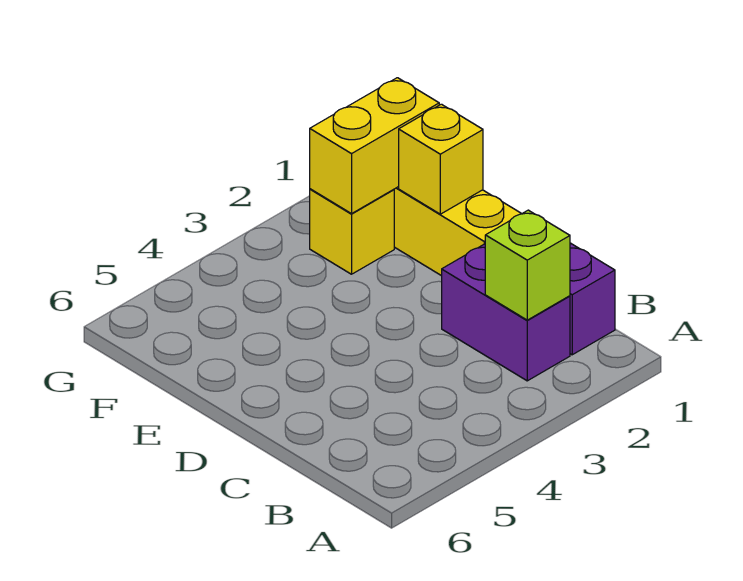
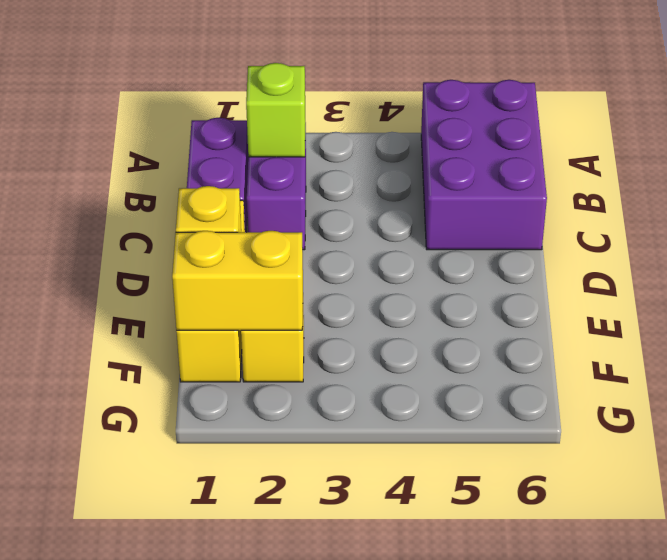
none -> purple brick A5:C6 level 1

